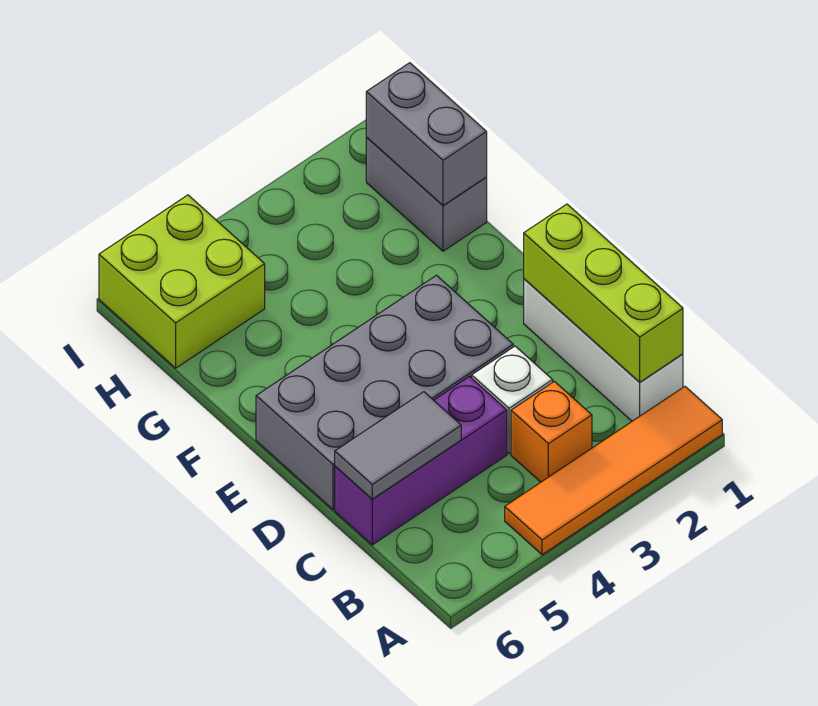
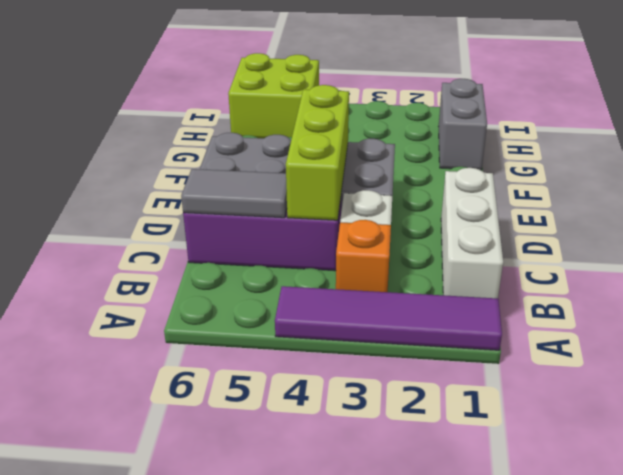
orange tile A1:A4 level 1 -> purple tile A1:A4 level 1
lime brick B1:D1 level 2 -> lime brick C4:E4 level 2
grey brick G1:H1 level 2 -> none

